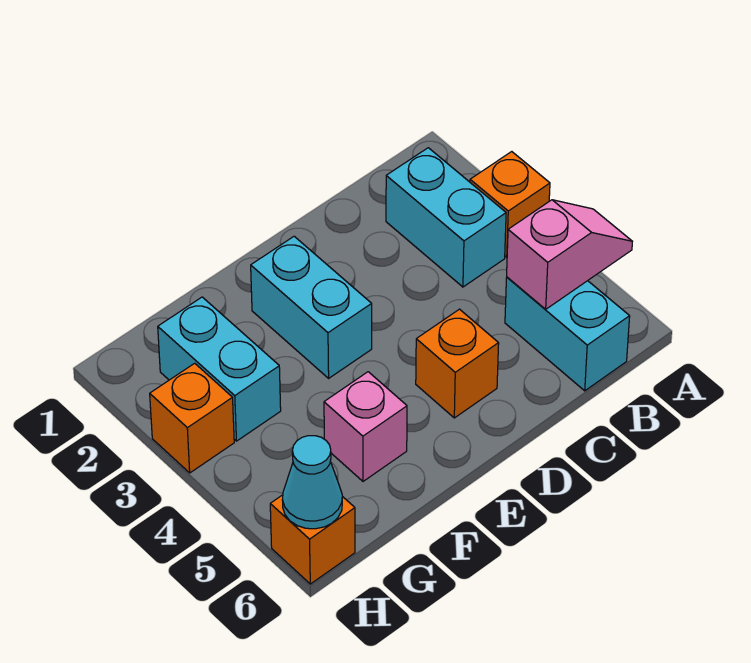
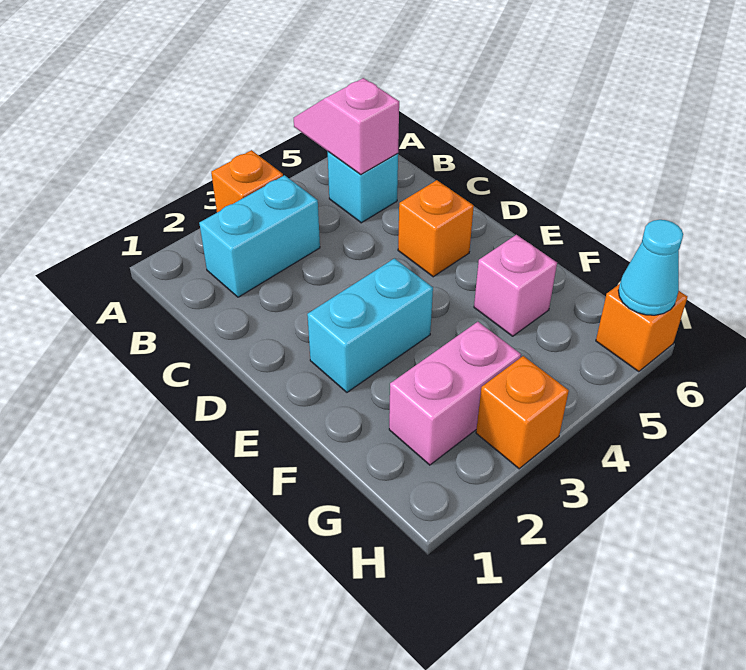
cyan brick B5:B6 level 1 -> cyan brick B5 level 1
cyan brick G2:G3 level 1 -> pink brick G2:G3 level 1

